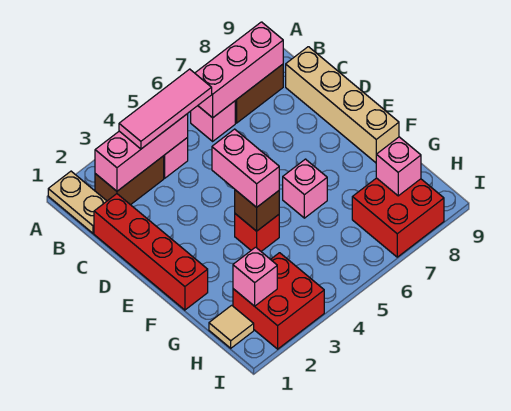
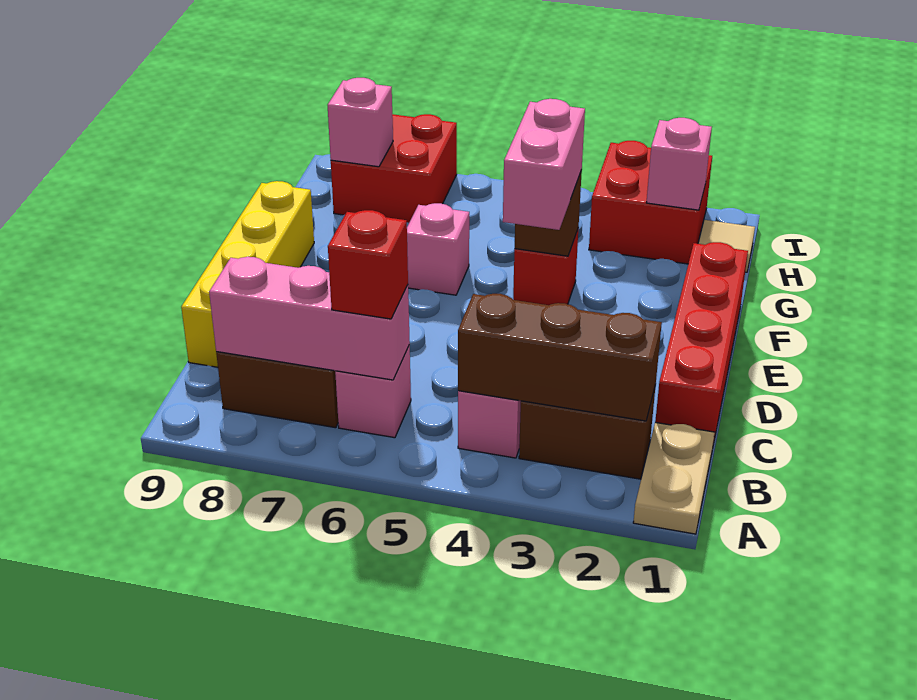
pink brick B2:B4 level 2 -> brown brick B2:B4 level 2
pink tile B3:B5 level 3 -> none
none -> red brick B6 level 3
tan brick C9:F9 level 1 -> yellow brick C9:F9 level 1

